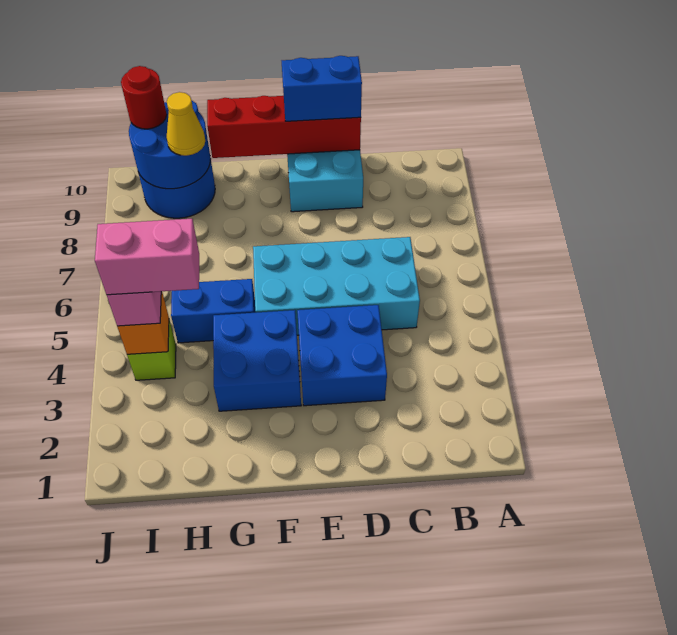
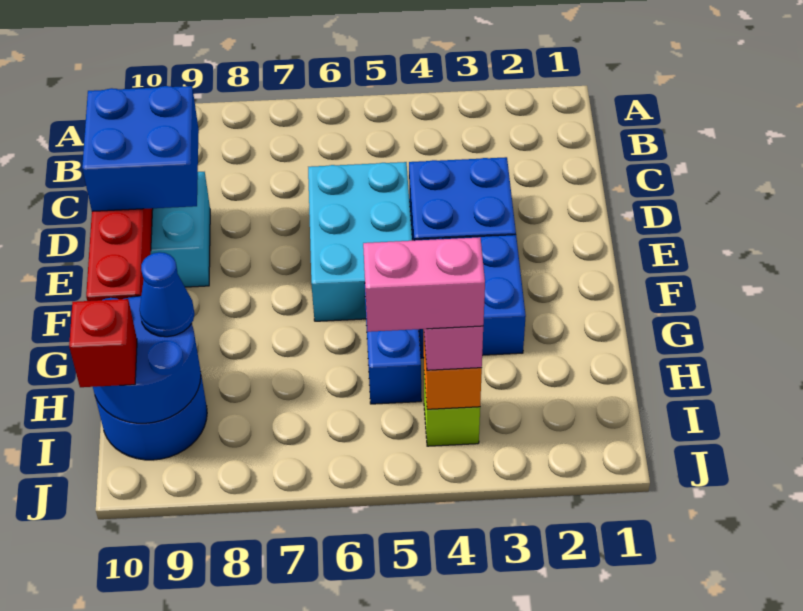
cyan brick C5:F6 level 1 -> cyan brick D5:F6 level 1
blue brick D10:E10 level 3 -> blue brick D9:E10 level 3
pink brick H4:I4 level 4 -> pink brick I4:I5 level 4
yellow cone H9 level 3 -> blue cone H9 level 3
red round brick I10 level 3 -> red brick I10 level 3

